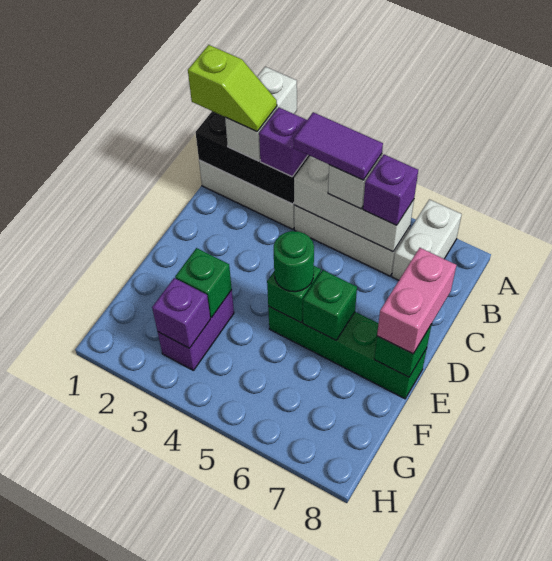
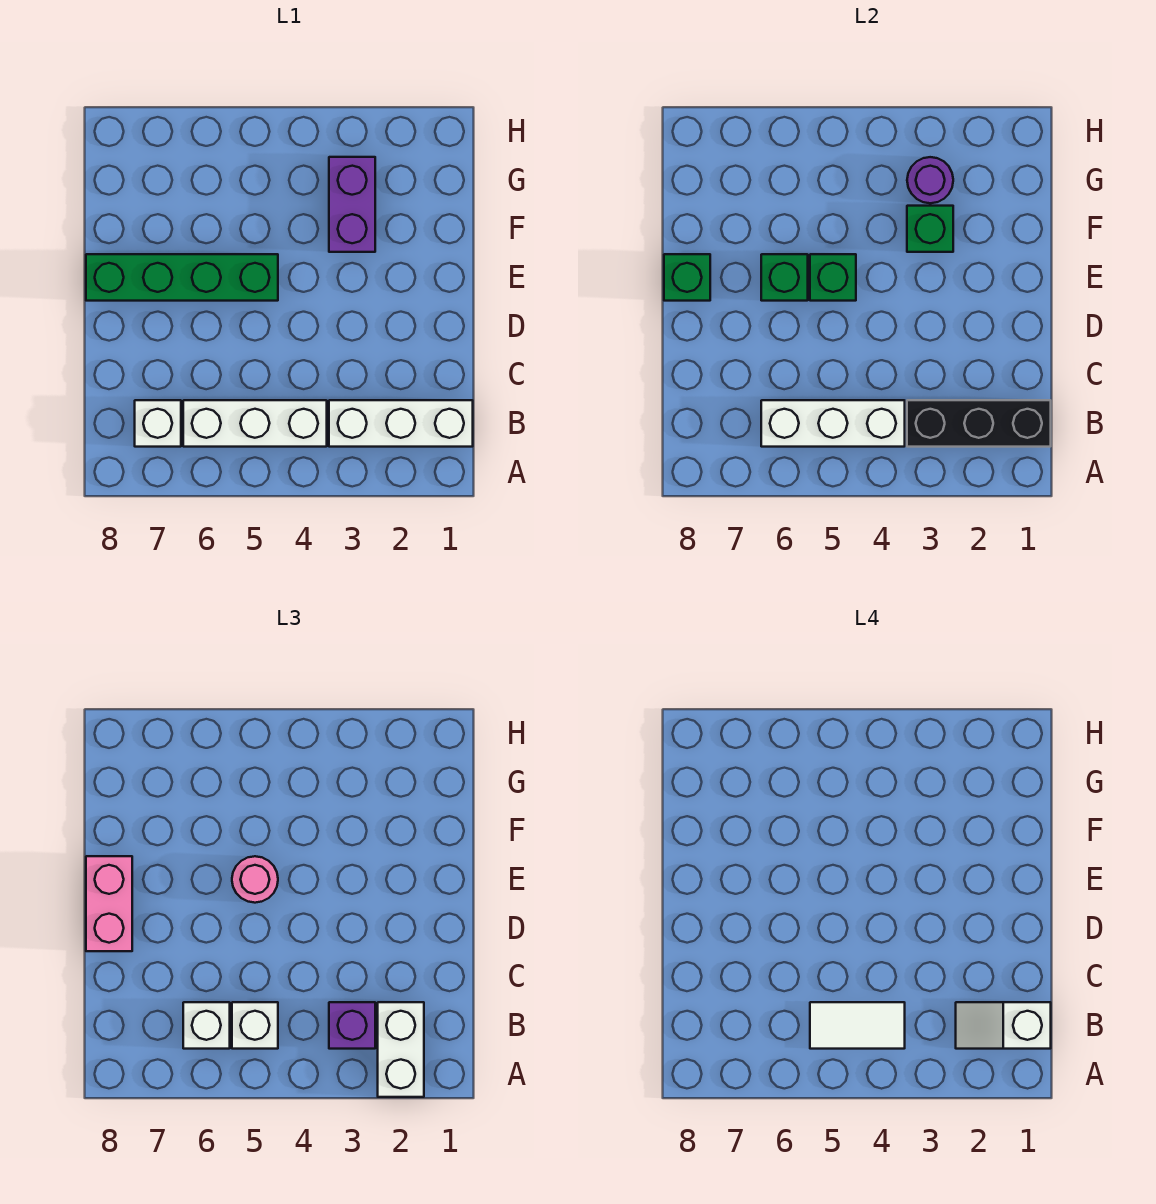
white brick A7:B7 level 1 -> white brick B7 level 1
lime slope B1:B2 level 4 top 1 -> white slope B1:B2 level 4 top 1
purple tile B4:B5 level 4 -> white tile B4:B5 level 4
purple brick B6 level 3 -> white brick B6 level 3
green round brick E5 level 3 -> pink round brick E5 level 3
purple brick G3 level 2 -> purple round brick G3 level 2

